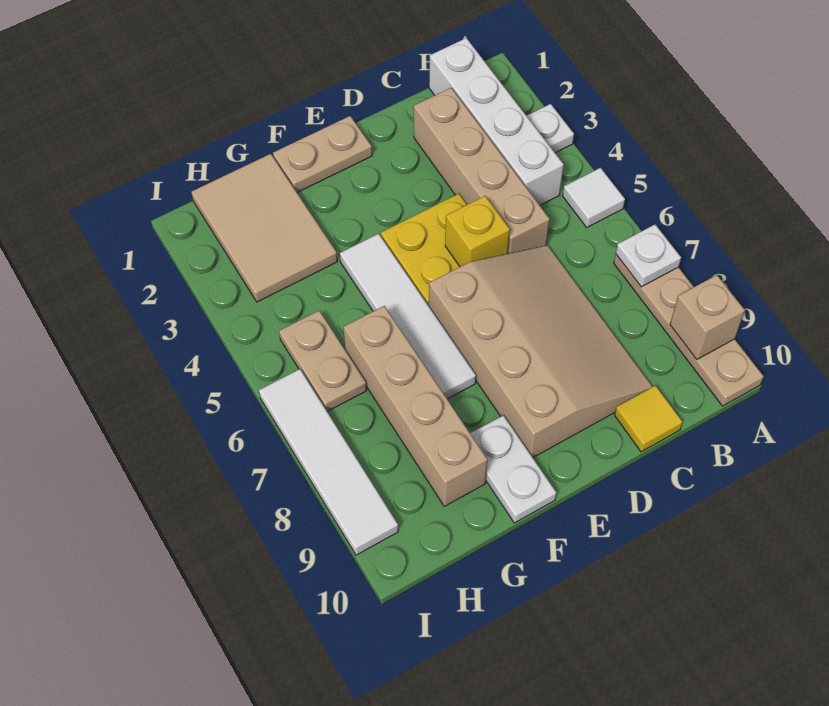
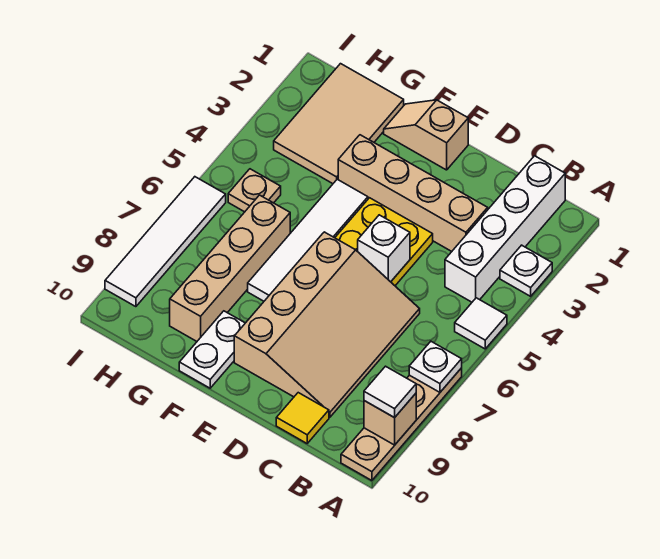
none -> white tile A9 level 3
tan brick C2:C5 level 1 -> tan brick C3:F3 level 1
yellow brick D5 level 2 -> white brick D5 level 2
tan plate E1:F1 level 1 -> tan slope E1:F1 level 1 top E
tan plate H5:H6 level 1 -> tan plate H5 level 1

